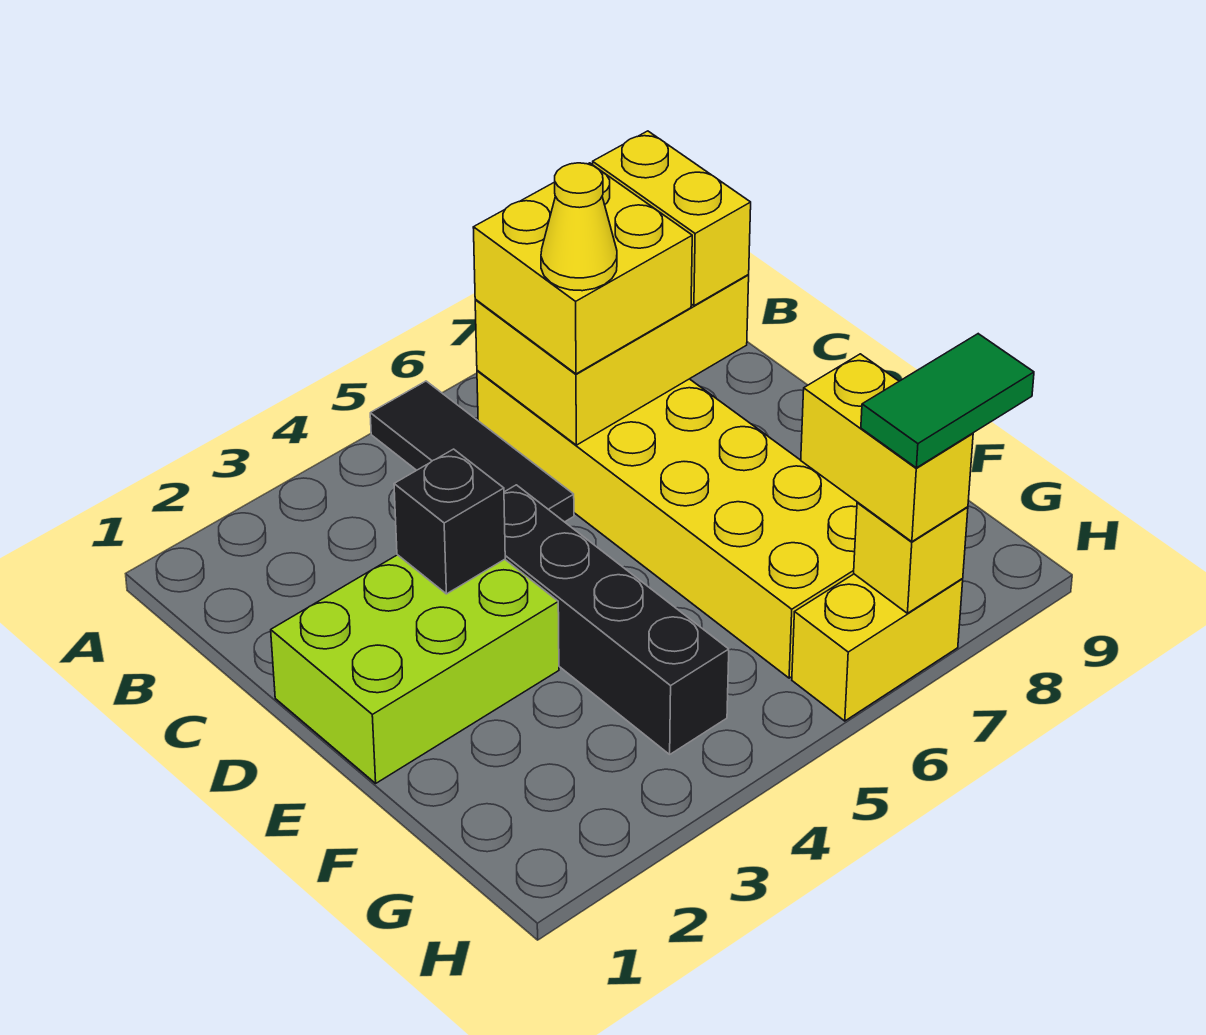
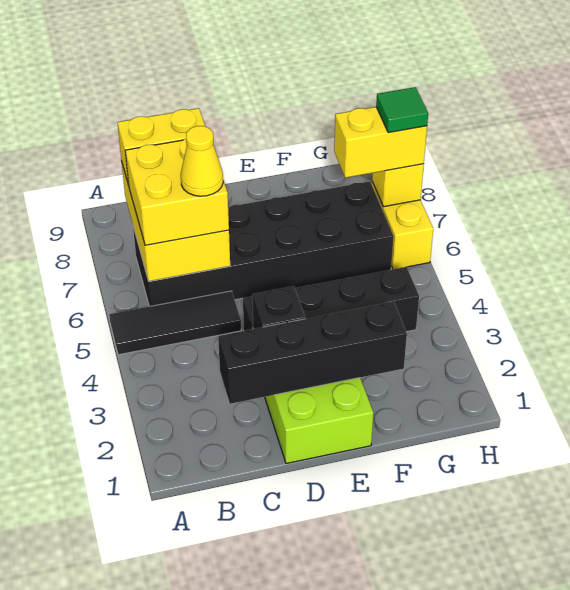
yellow brick B6:G7 level 1 -> black brick B6:G7 level 1
none -> black brick C2:F2 level 2
green tile H7:H8 level 4 -> green tile H7 level 4

